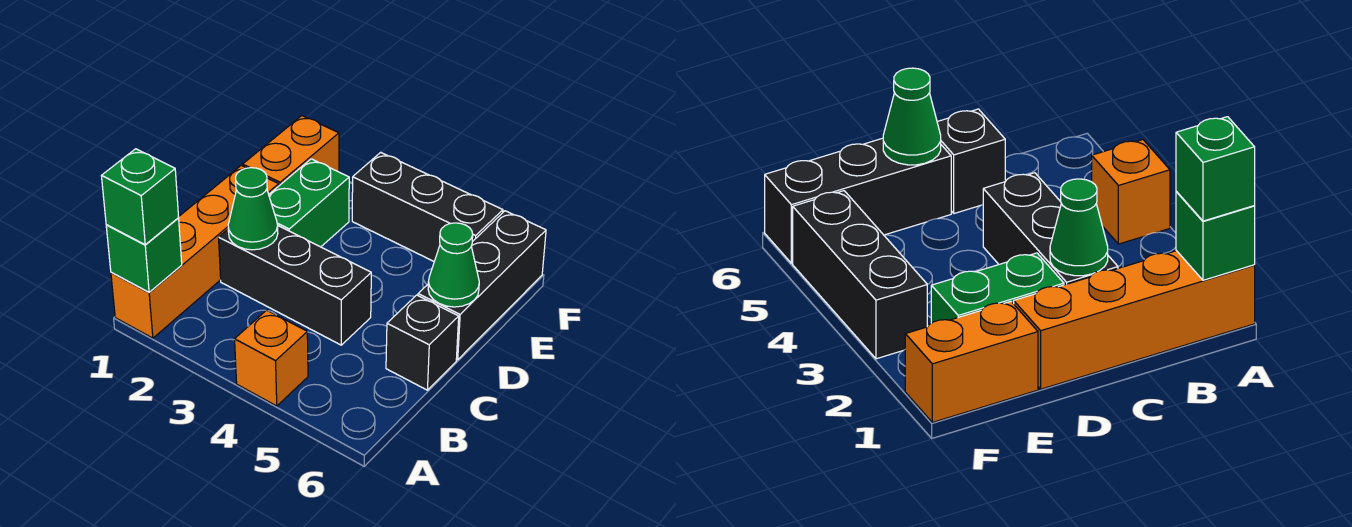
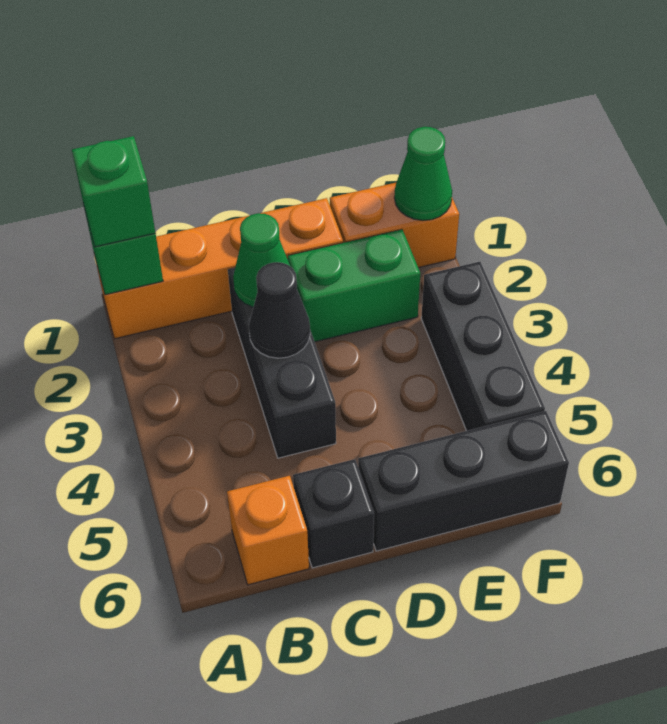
orange brick A4 level 1 -> orange brick B6 level 1
none -> black cone C3 level 2
green cone D6 level 2 -> green cone F1 level 2

